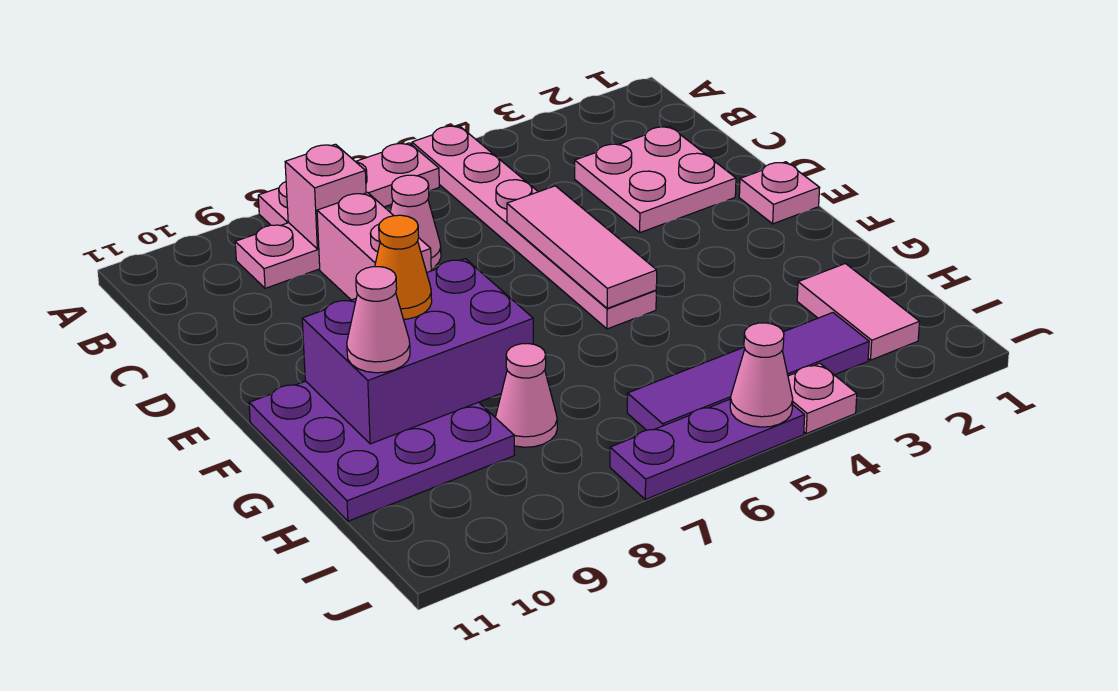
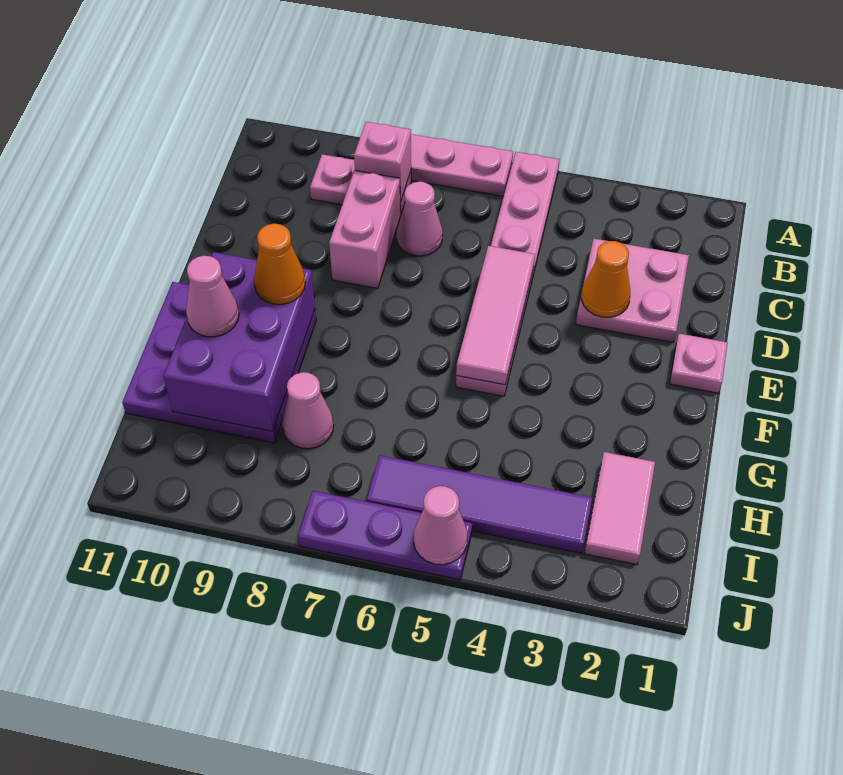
none -> orange cone D3 level 2
purple brick F8:G10 level 2 -> purple brick F9:H10 level 2
pink plate J4 level 1 -> none

